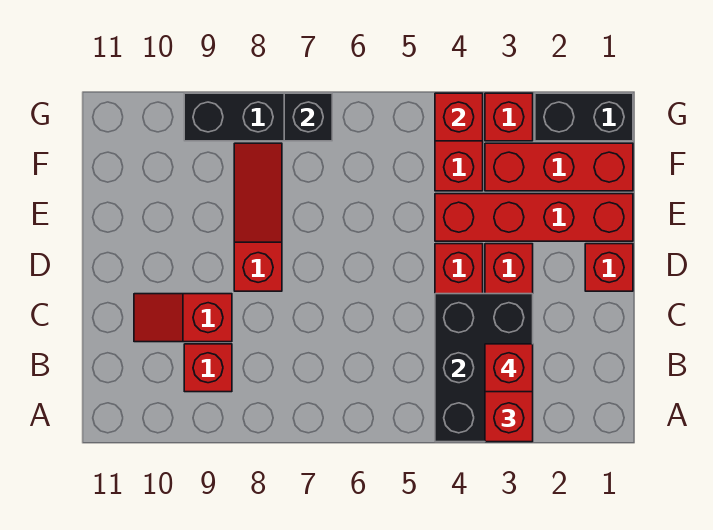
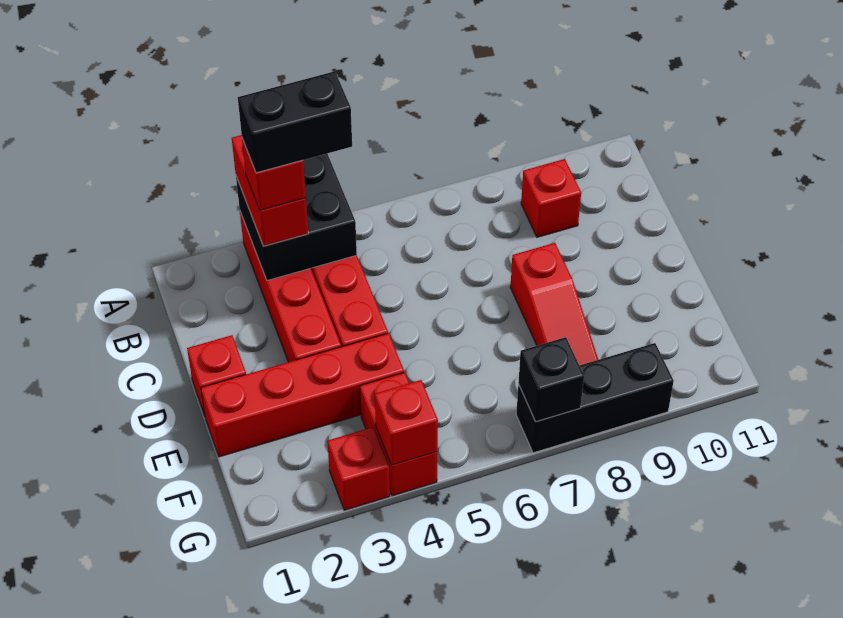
black brick A3:C4 level 2 -> black brick A3:B4 level 2
red slope C9:C10 level 1 top 9 -> none
red brick F1:F3 level 1 -> none
black brick G1:G2 level 1 -> black brick B3:B4 level 5

